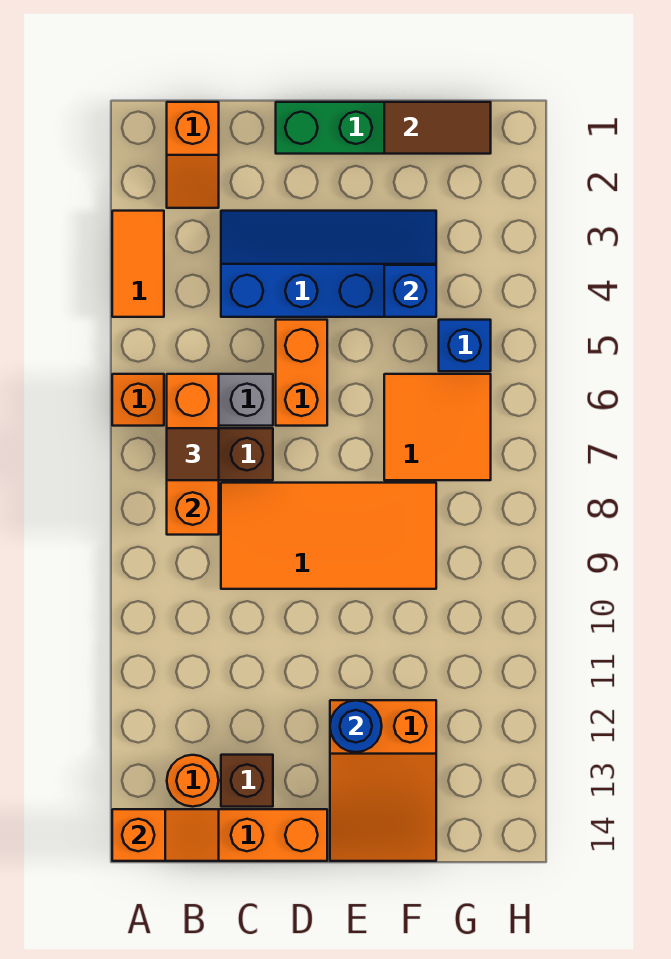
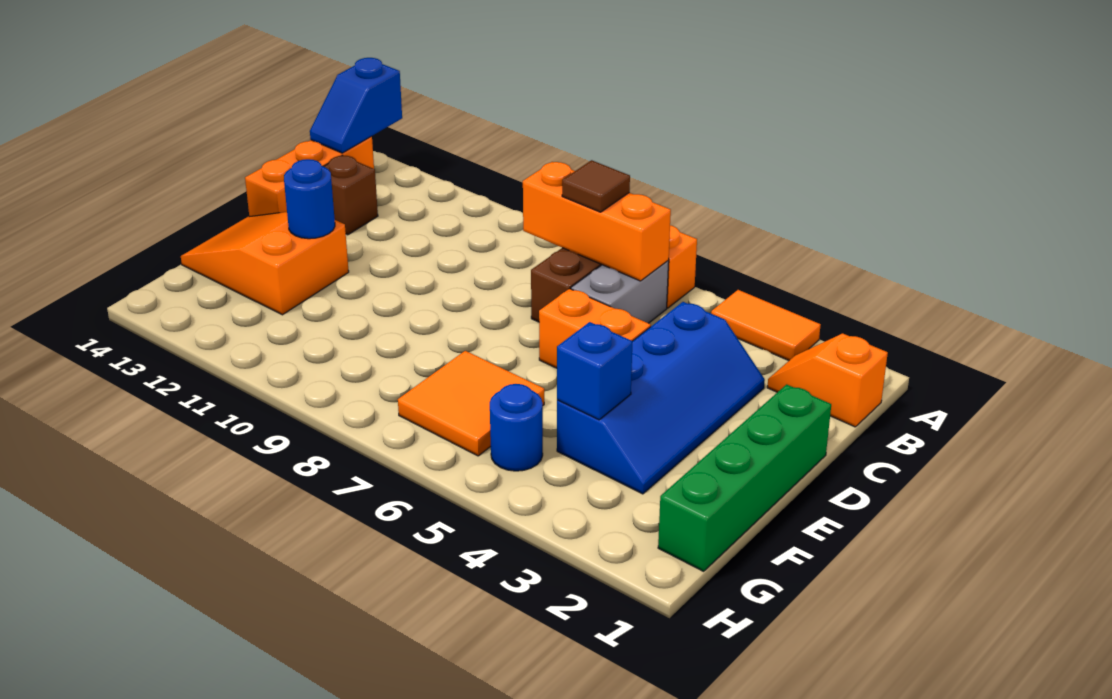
orange slope A14:B14 level 2 top A -> blue slope A14:B14 level 2 top A
orange round brick B13 level 1 -> none
orange tile C8:F9 level 1 -> none
brown tile F1:G1 level 2 -> none
blue brick G5 level 1 -> blue round brick G5 level 1

